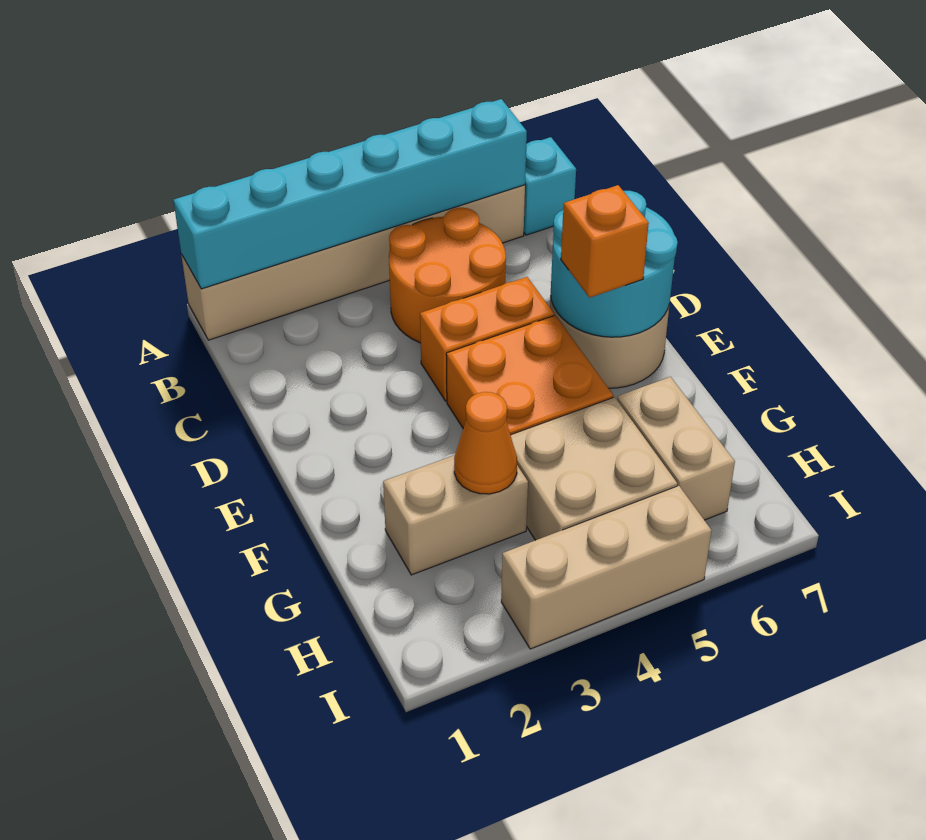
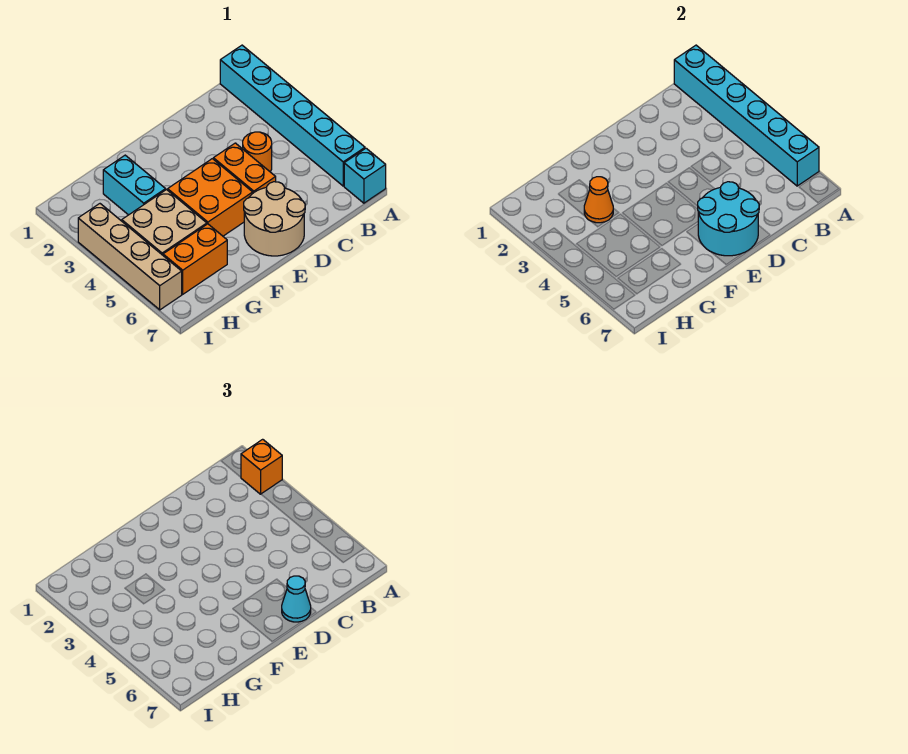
tan brick A1:A6 level 1 -> cyan brick A1:A6 level 1
orange round brick B4:C5 level 1 -> orange round brick C4 level 1
none -> cyan cone D7 level 3
orange brick E6 level 3 -> orange brick A2 level 3
tan brick G2:G3 level 1 -> cyan brick G2:G3 level 1
tan brick G6:H6 level 1 -> orange brick G6:H6 level 1
tan brick I3:I5 level 1 -> tan brick I3:I6 level 1

